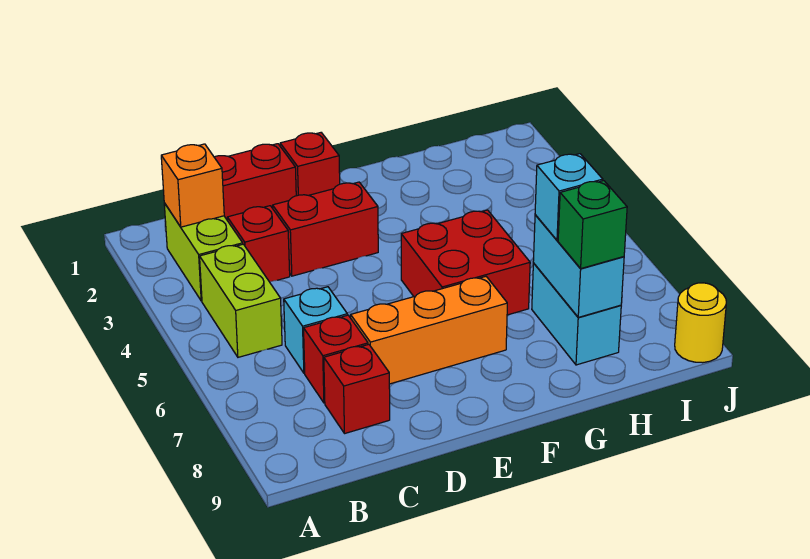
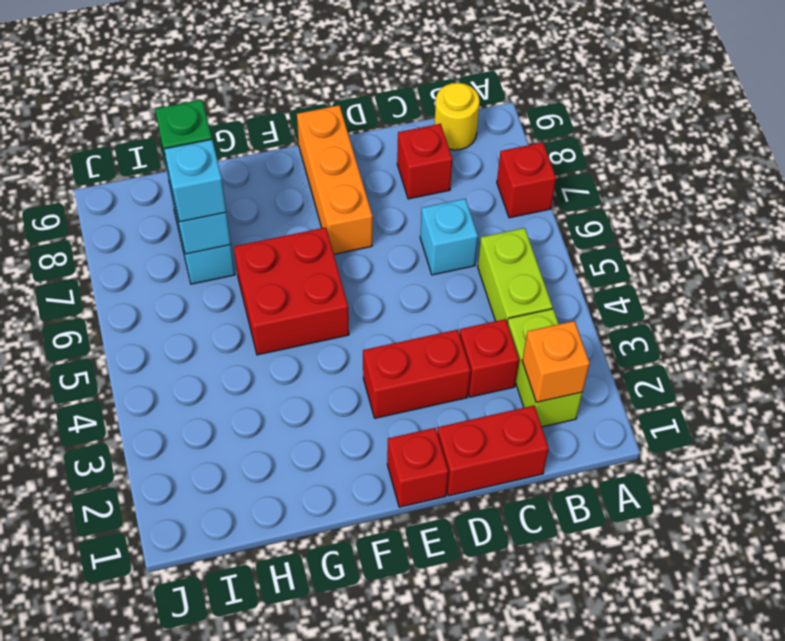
red brick C7 level 1 -> red brick A7 level 1
orange brick D7:F7 level 1 -> orange brick E7:E9 level 1
yellow round brick J9 level 1 -> yellow round brick B9 level 1

